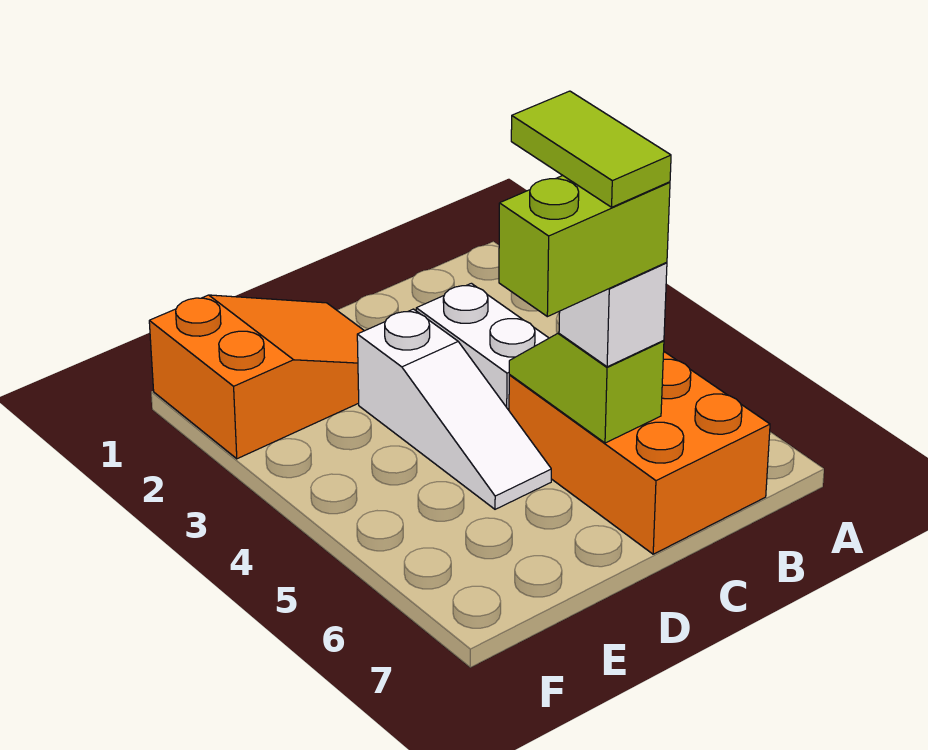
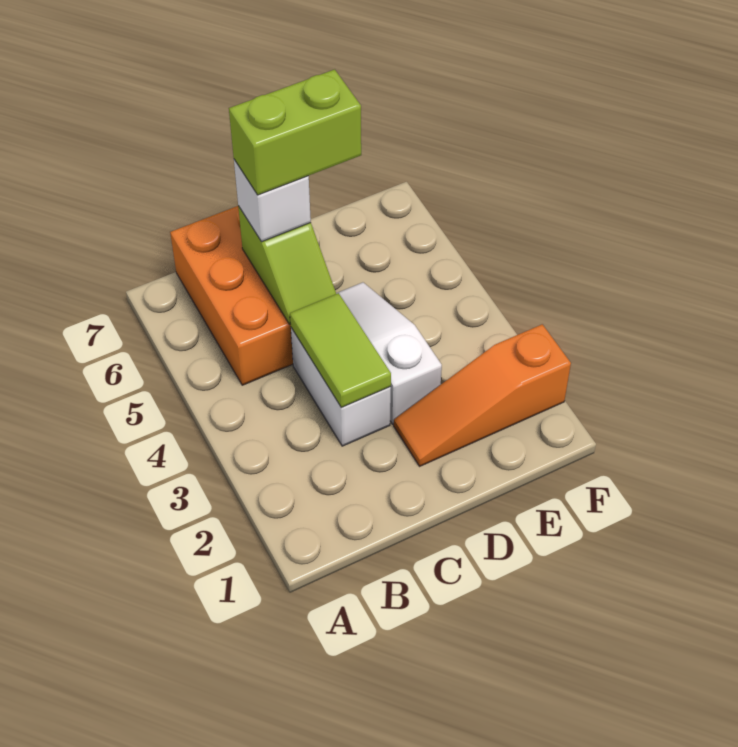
lime tile C5:C6 level 5 -> lime tile C3:C4 level 2
orange slope D1:F2 level 1 top F -> orange slope D2:F2 level 1 top F

